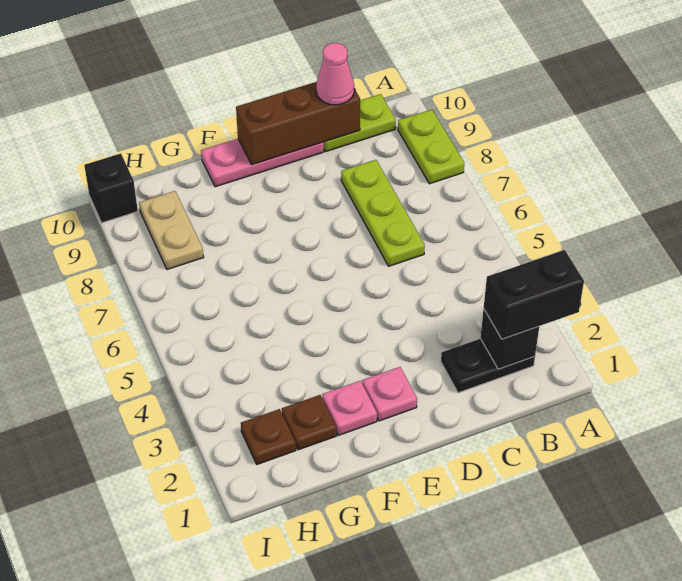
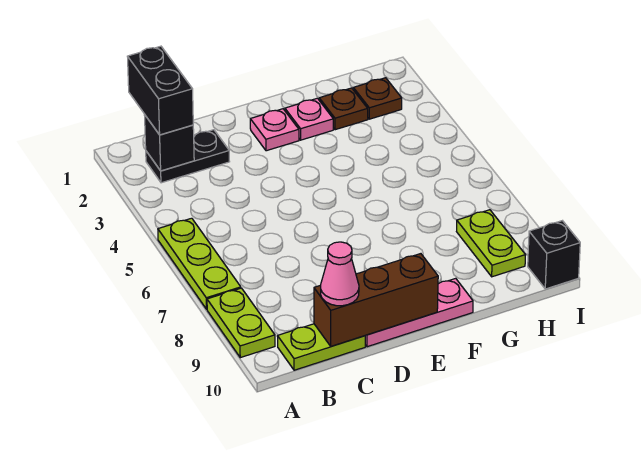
black brick A2:B2 level 3 -> black brick B1:B2 level 3
lime plate C6:C8 level 1 -> lime plate A5:A7 level 1
tan plate H8:H9 level 1 -> lime plate H8:H9 level 1

